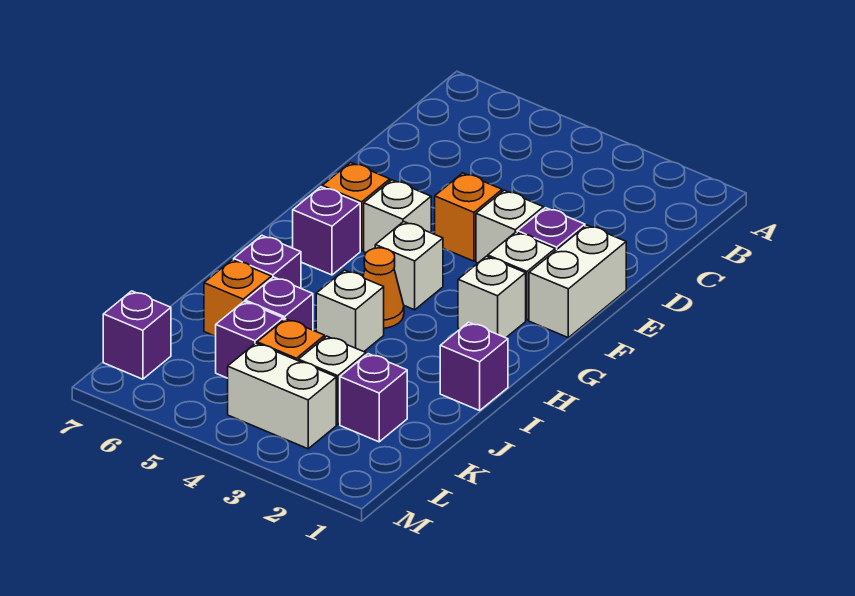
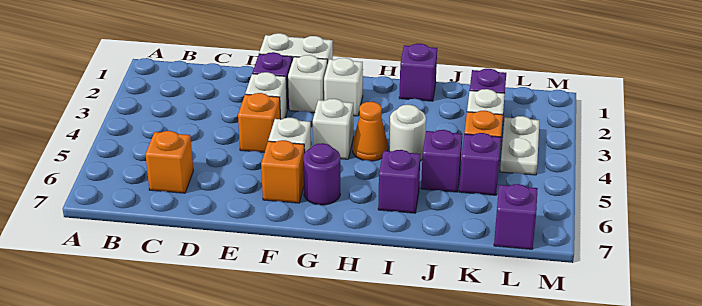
purple brick G6 level 1 -> purple round brick G6 level 1
white brick I4 level 1 -> white round brick I4 level 1
orange brick J6 level 1 -> orange brick C6 level 1
white brick L3:L4 level 1 -> white plate L3:L4 level 1

